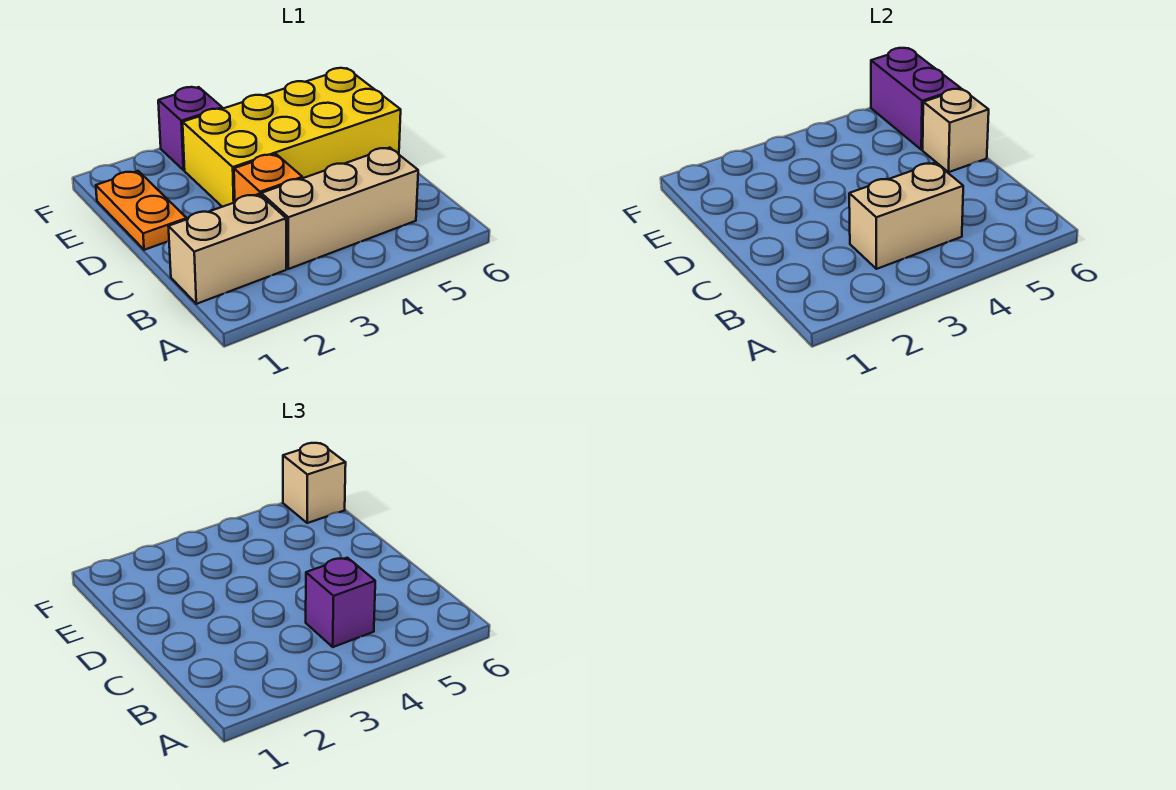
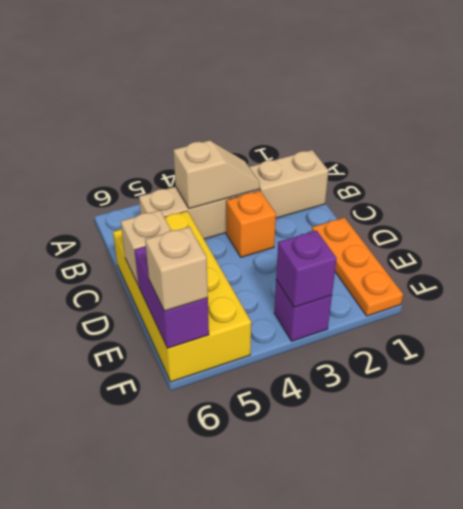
tan brick B3:B4 level 2 -> tan slope B3:B4 level 2 top 4
purple brick B4 level 3 -> purple brick F3 level 2
orange plate D1:E1 level 1 -> orange plate D1:F1 level 1
yellow brick D3:E6 level 1 -> yellow brick C5:F6 level 1

